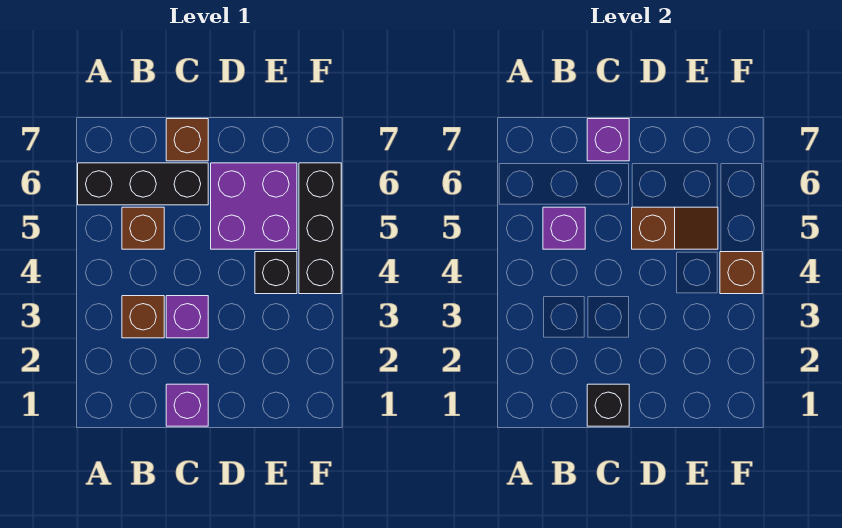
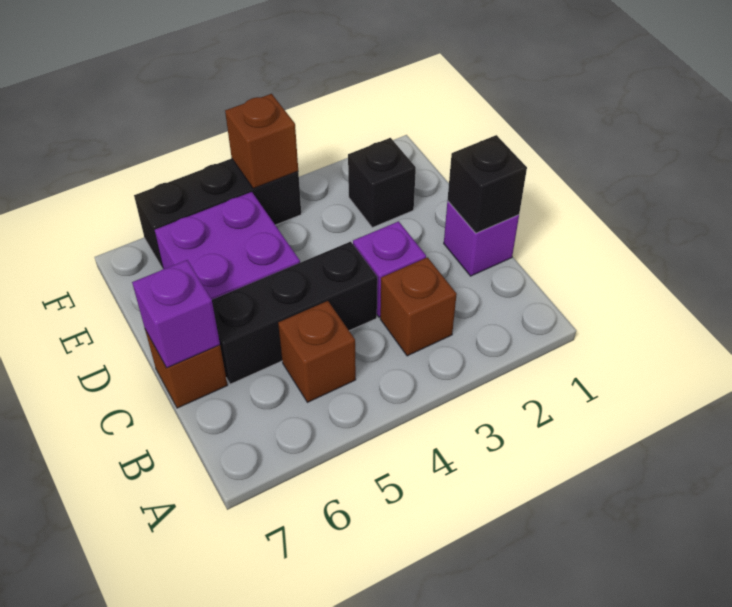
black brick A6:C6 level 1 -> black brick C4:C6 level 1
purple brick B5 level 2 -> none
brown slope D5:E5 level 2 top D -> none
black brick E4 level 1 -> black brick E2 level 1

